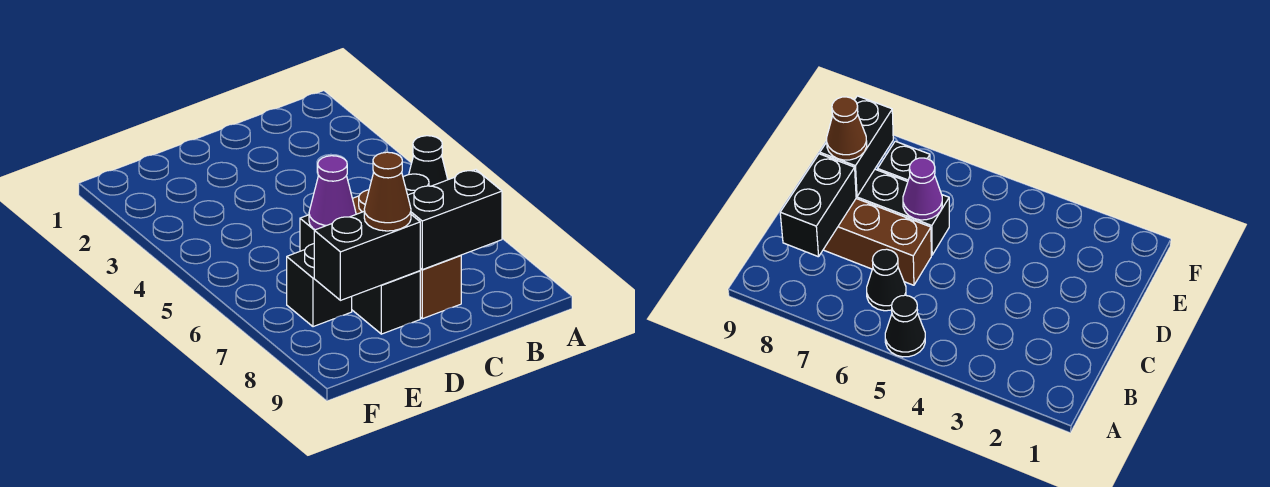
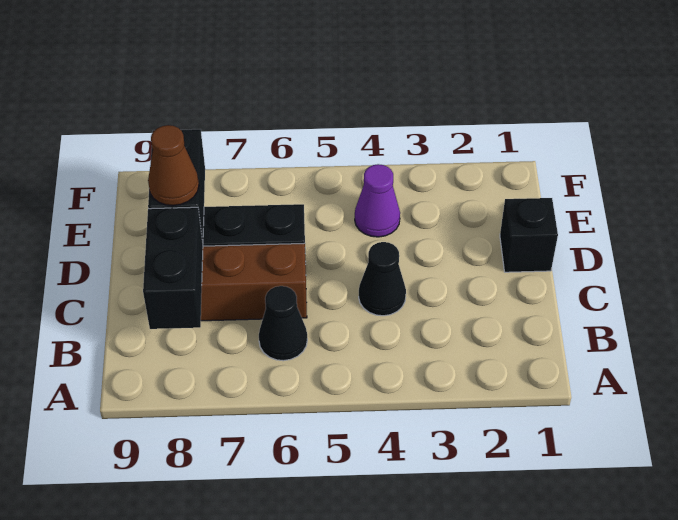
black cone A5 level 1 -> black cone C4 level 1
purple cone D6 level 2 -> purple cone E4 level 1
black brick E7 level 1 -> black brick D1 level 1

